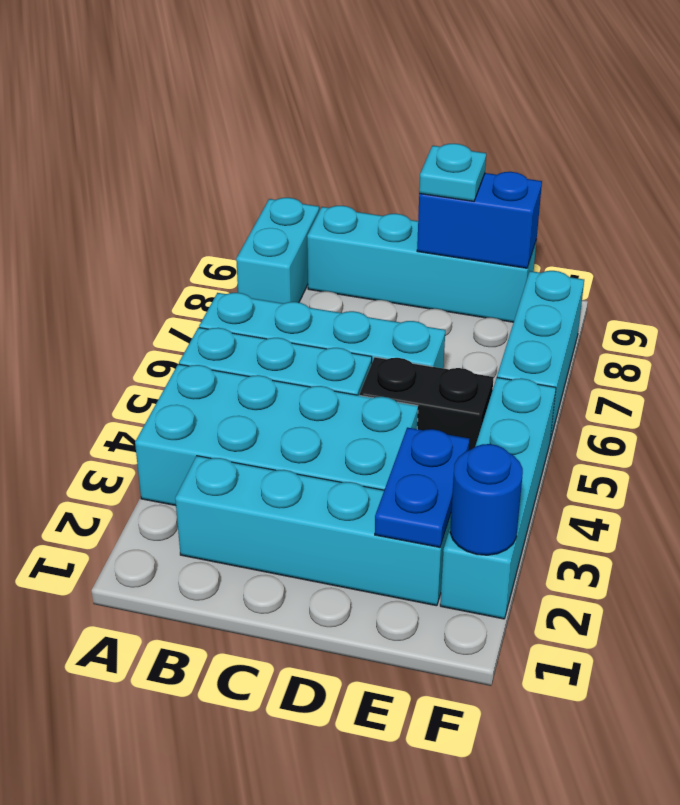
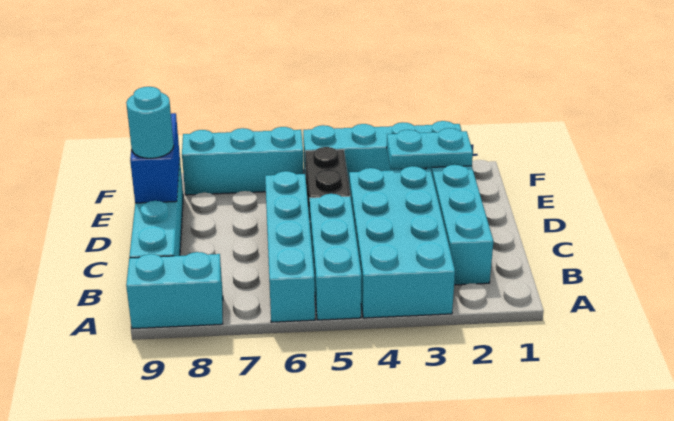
cyan plate D9 level 3 -> cyan round brick D9 level 3
blue plate E2:E3 level 2 -> cyan plate E2:E3 level 2
blue round brick F2 level 2 -> none

